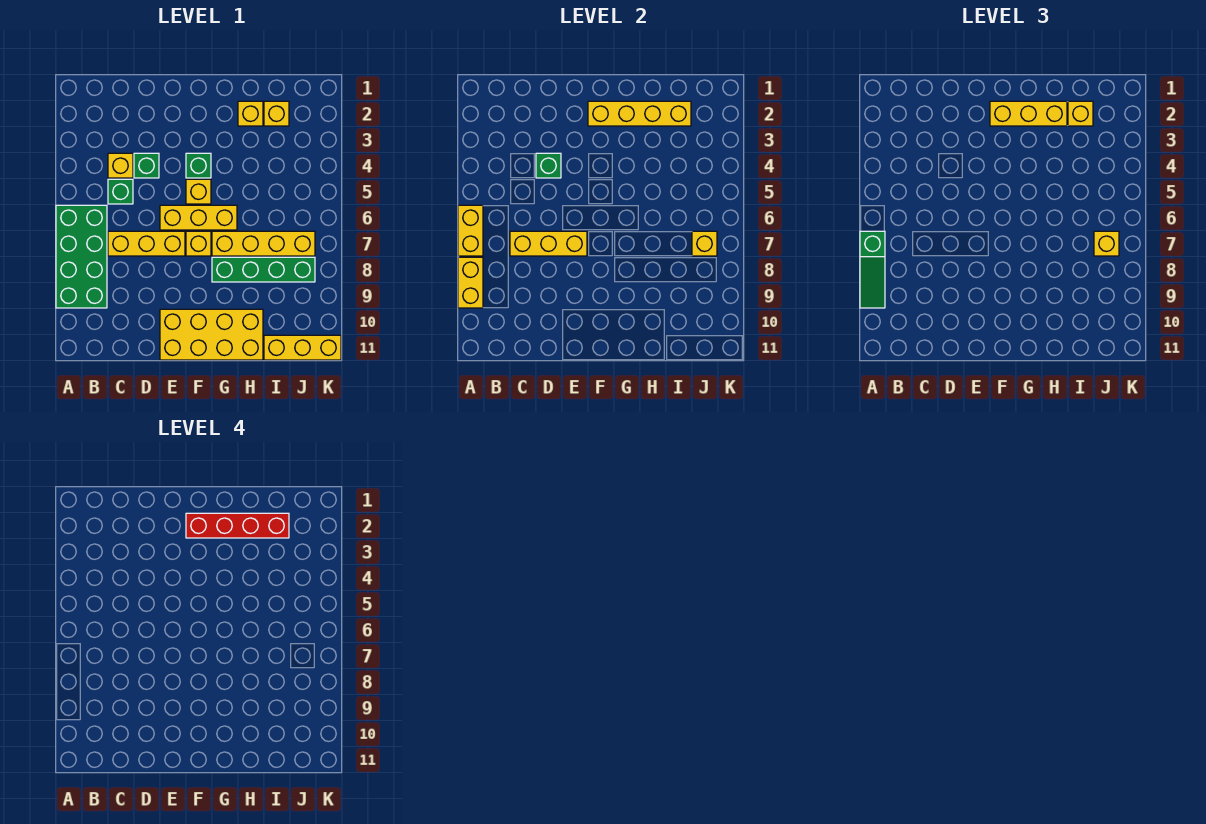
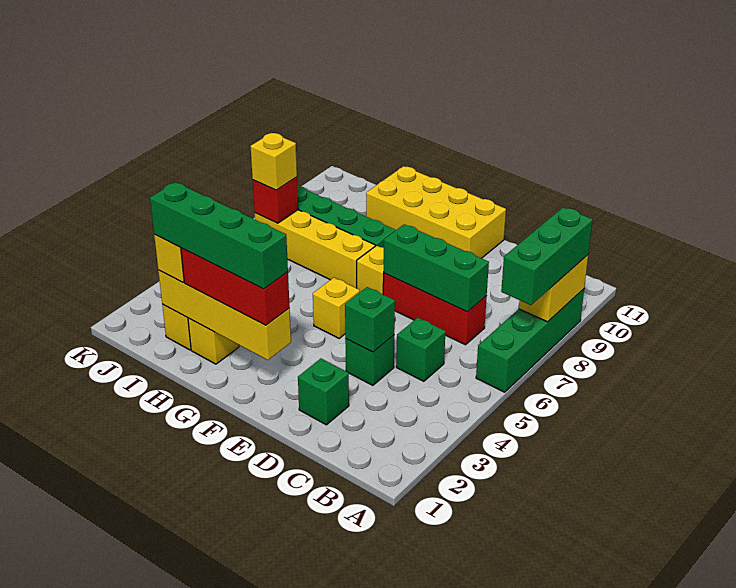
green brick A6:B9 level 1 -> green brick A6:A9 level 1
yellow brick A6:A7 level 2 -> none
green slope A7:A9 level 3 top 7 -> green brick A7:A9 level 3
yellow brick C4 level 1 -> none
yellow brick C7:E7 level 1 -> red brick C7:E7 level 1
yellow brick C7:E7 level 2 -> green brick C7:E7 level 2
yellow brick E6:G6 level 1 -> none
yellow brick F2:H2 level 3 -> red brick F2:H2 level 3
red brick F2:I2 level 4 -> green brick F2:I2 level 4
green brick F4 level 1 -> green brick D2 level 1
yellow brick I11:K11 level 1 -> none
yellow brick J7 level 2 -> red brick J7 level 2

